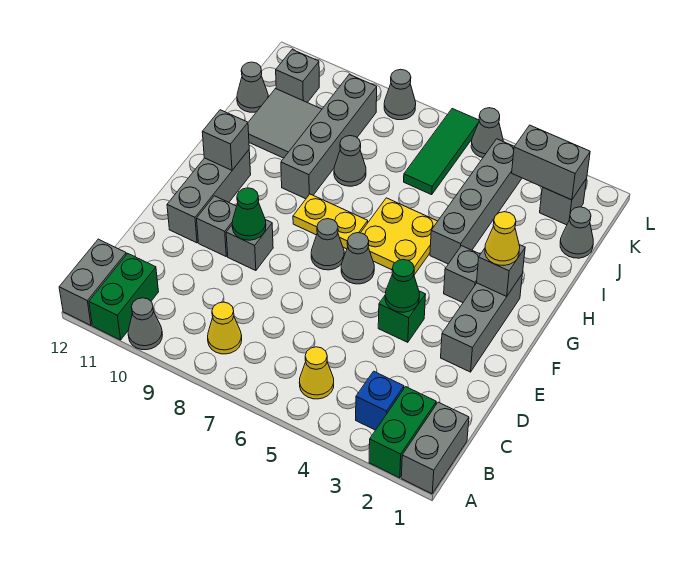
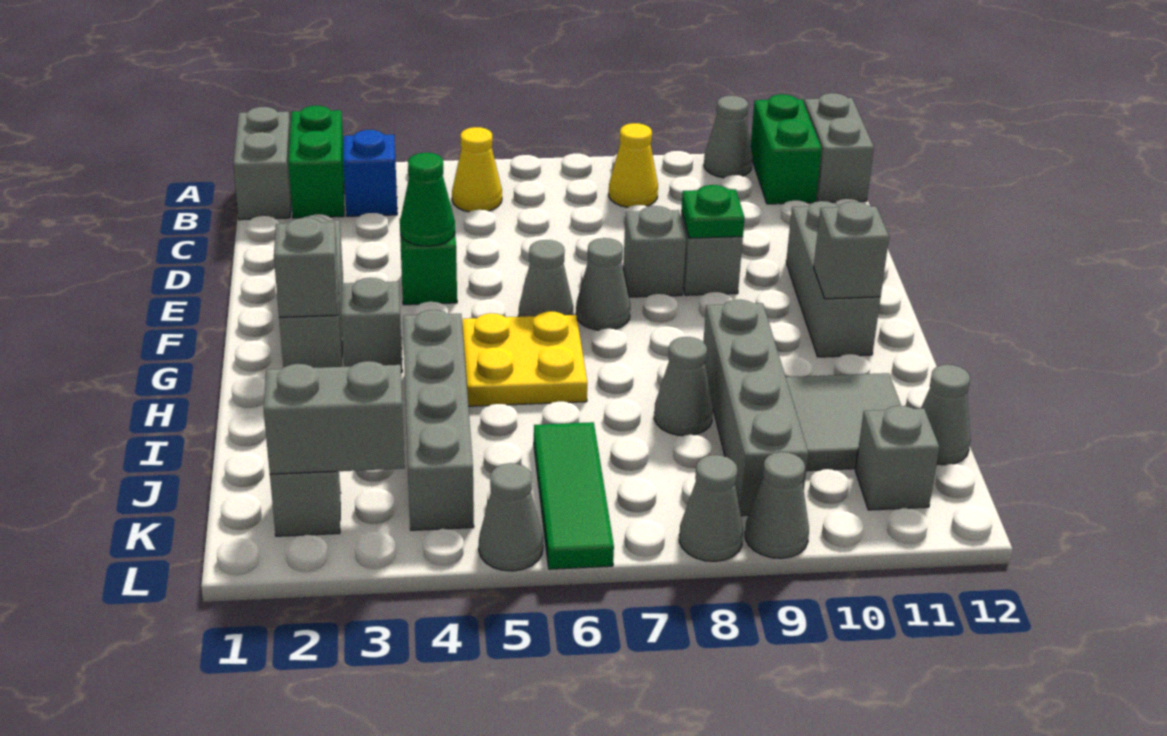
green cone E9 level 2 -> green plate E9 level 2
grey brick E10 level 1 -> grey brick E8 level 1
yellow cone G2 level 3 -> none
yellow plate G7:G8 level 1 -> none
grey cone J1 level 1 -> grey cone L9 level 1

